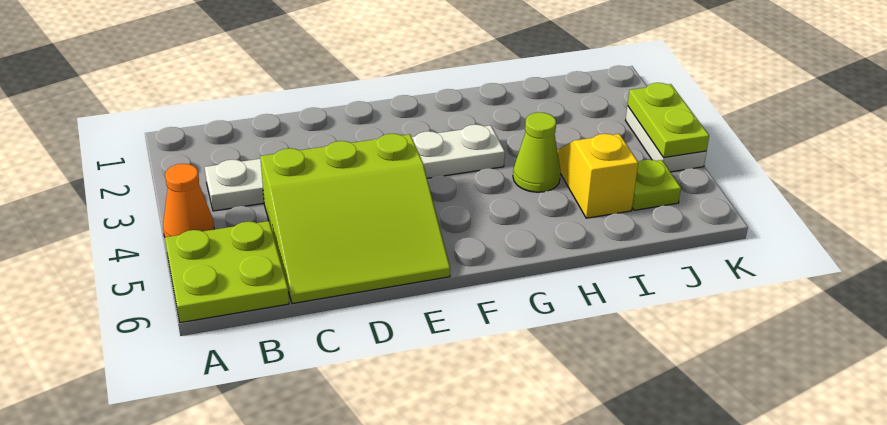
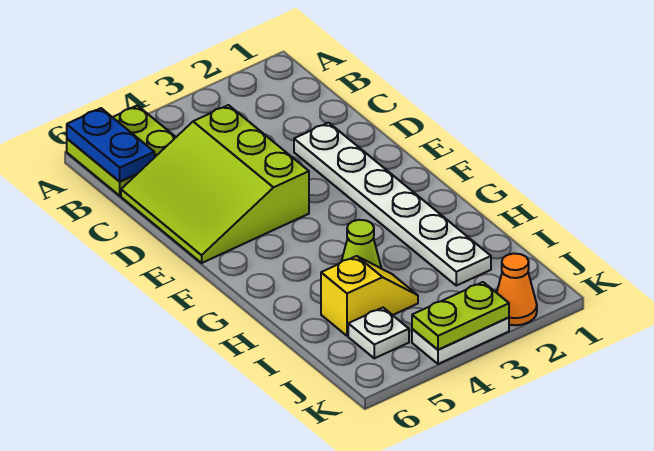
orange cone A4 level 1 -> orange cone K2 level 1
none -> blue plate A6:B6 level 2
white plate B3:G3 level 1 -> white plate D2:I2 level 1
lime plate J5 level 1 -> white plate J5 level 1

